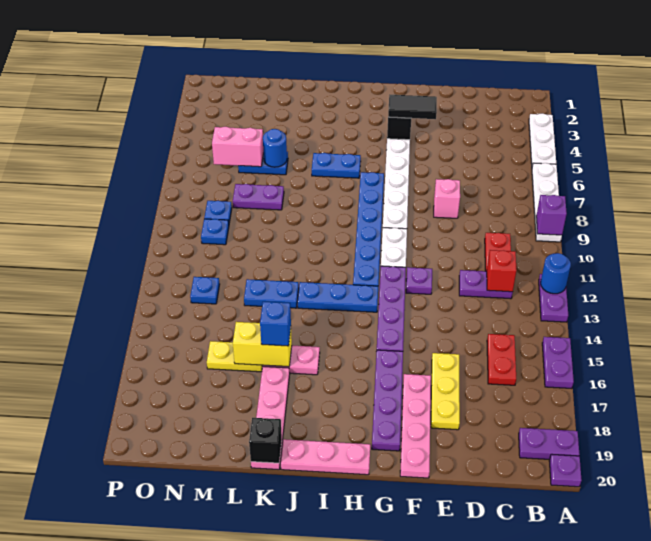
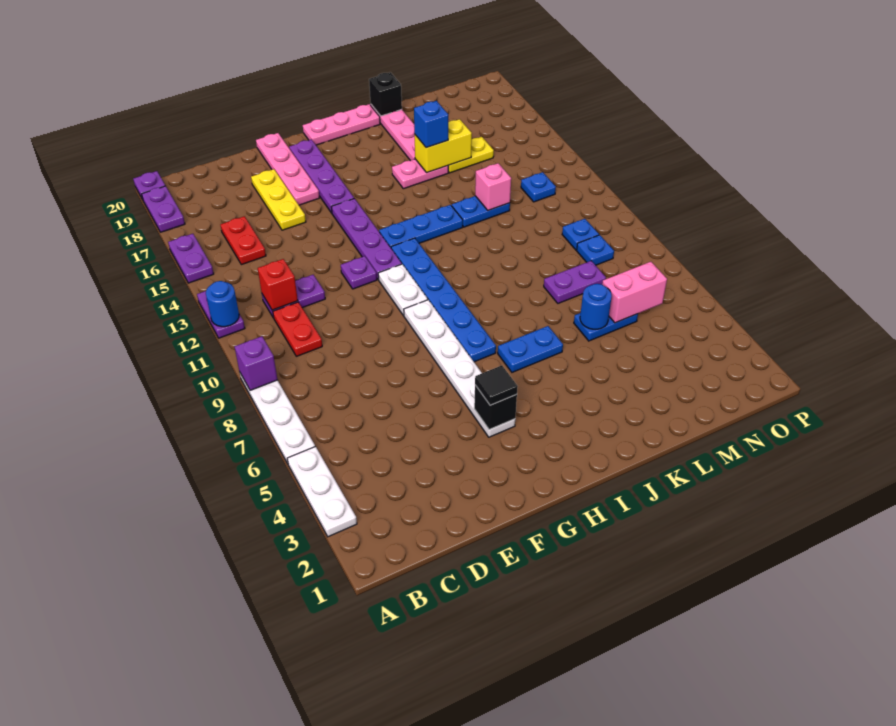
purple plate A19:B19 level 1 -> purple plate A18:A19 level 1
pink brick E8 level 1 -> pink brick L13 level 2
black tile F4:G4 level 3 -> black tile G4 level 3

